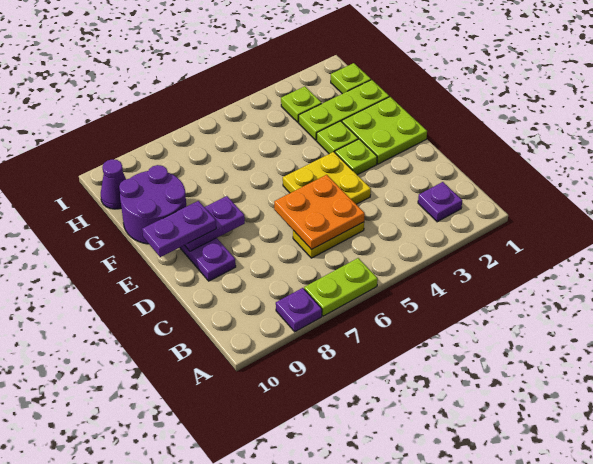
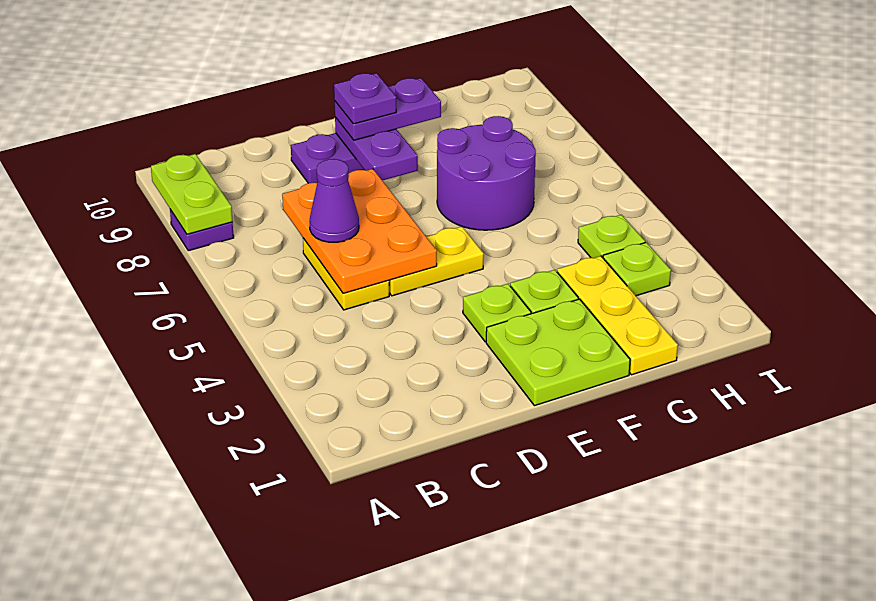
lime plate A6:A7 level 1 -> lime plate A8:A9 level 2
purple plate B2 level 1 -> purple plate E9 level 4
orange plate C5:D6 level 2 -> orange plate C5:D7 level 2
yellow plate D4:E5 level 1 -> yellow plate D5:E5 level 1
purple plate E9:E10 level 3 -> purple plate E9:F9 level 3
purple round brick F9:G10 level 1 -> purple round brick F6:G7 level 1
lime plate G1:G3 level 1 -> yellow plate G1:G3 level 1
lime plate H1 level 1 -> lime plate H4 level 1
purple cone H10 level 1 -> purple cone C6 level 3

